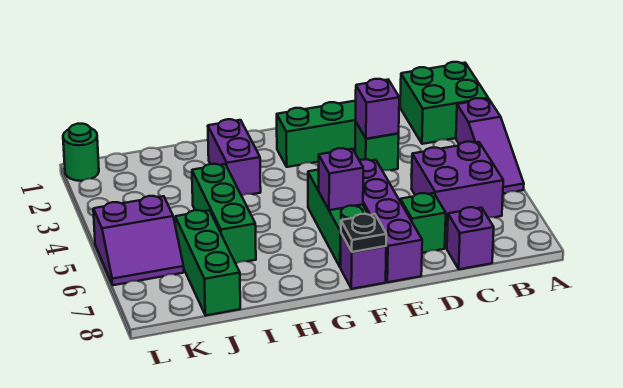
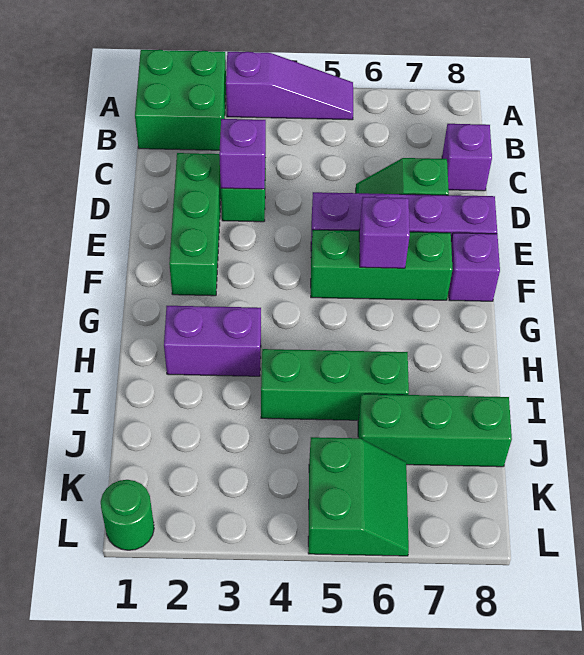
purple brick B5:C6 level 1 -> none
black plate F8 level 2 -> none
purple slope K5:L6 level 1 top 5 -> green slope K5:L6 level 1 top 5

